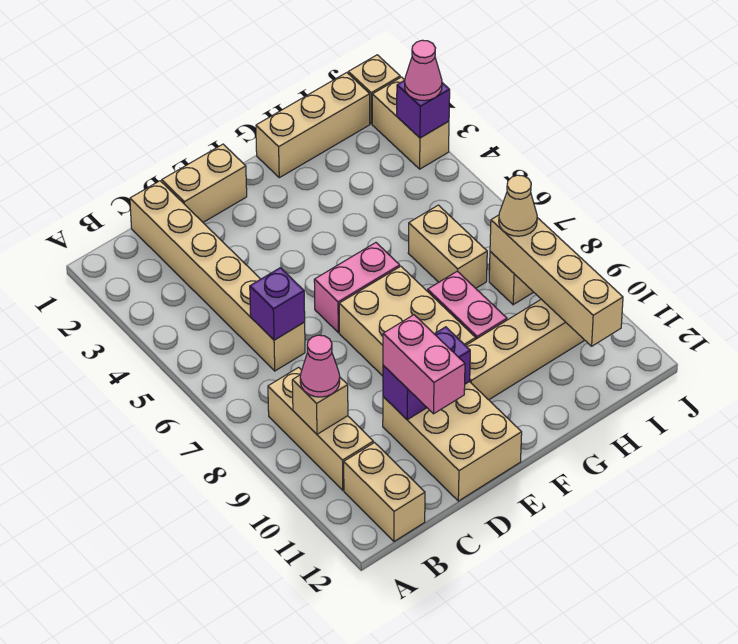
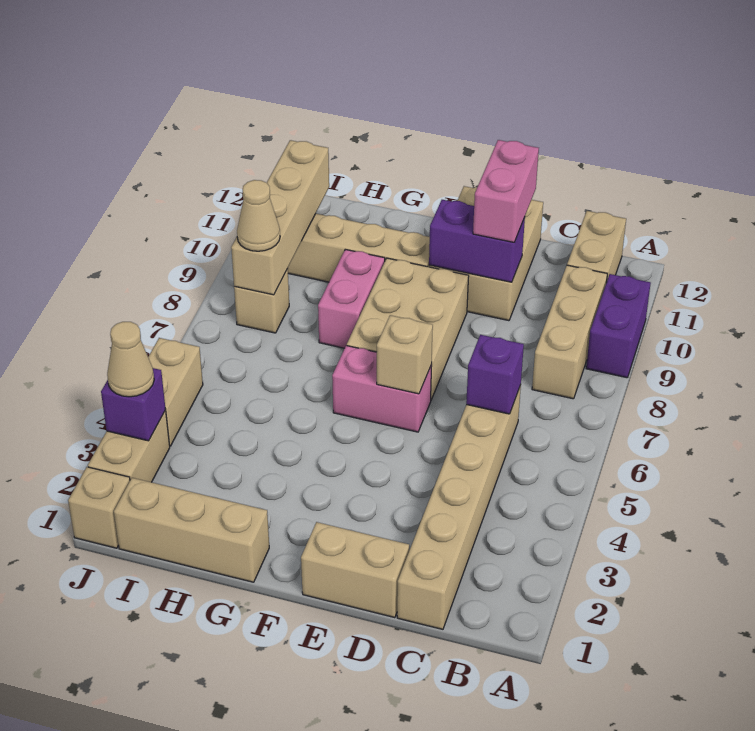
none -> purple brick A9:A10 level 1
tan brick B9 level 2 -> tan brick E6 level 2
pink cone B9 level 3 -> none
tan brick H6:H7 level 1 -> tan brick J4:J5 level 1
pink cone J3 level 3 -> tan cone J3 level 3

